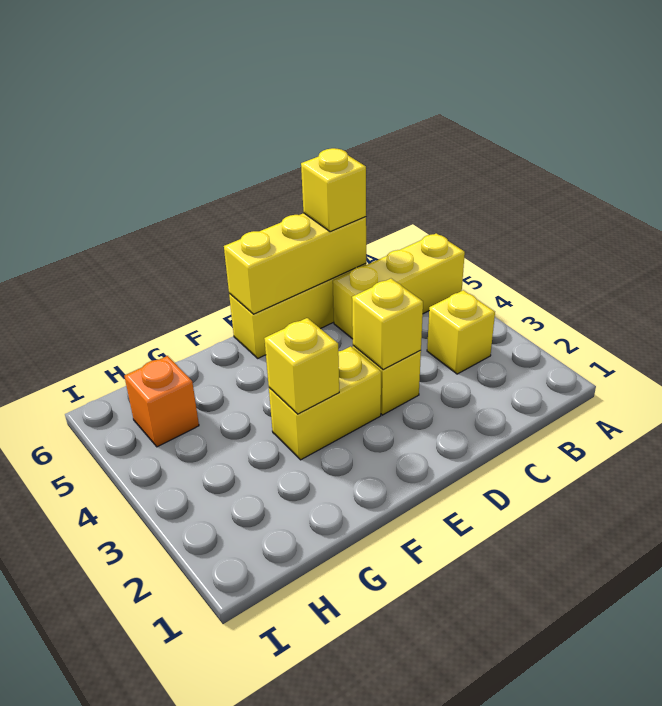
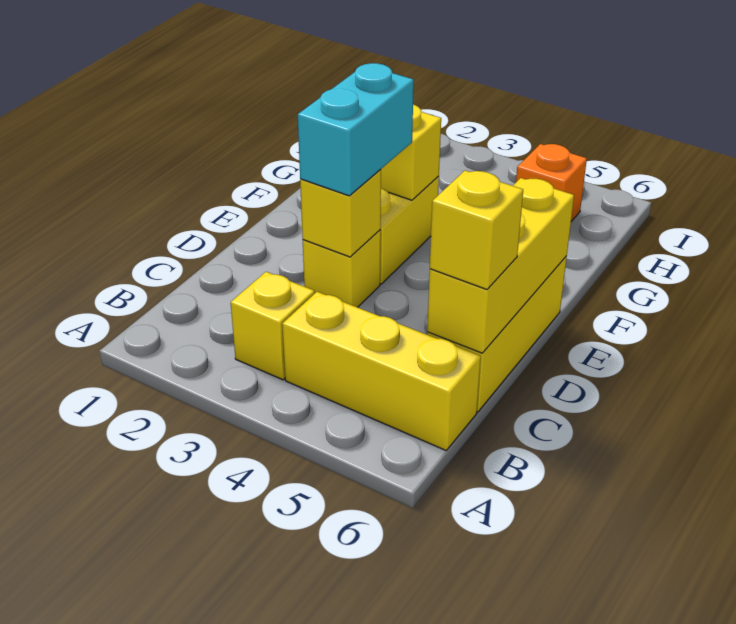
yellow brick A5:C5 level 1 -> yellow brick B4:B6 level 1
none -> cyan brick D3:E3 level 3

